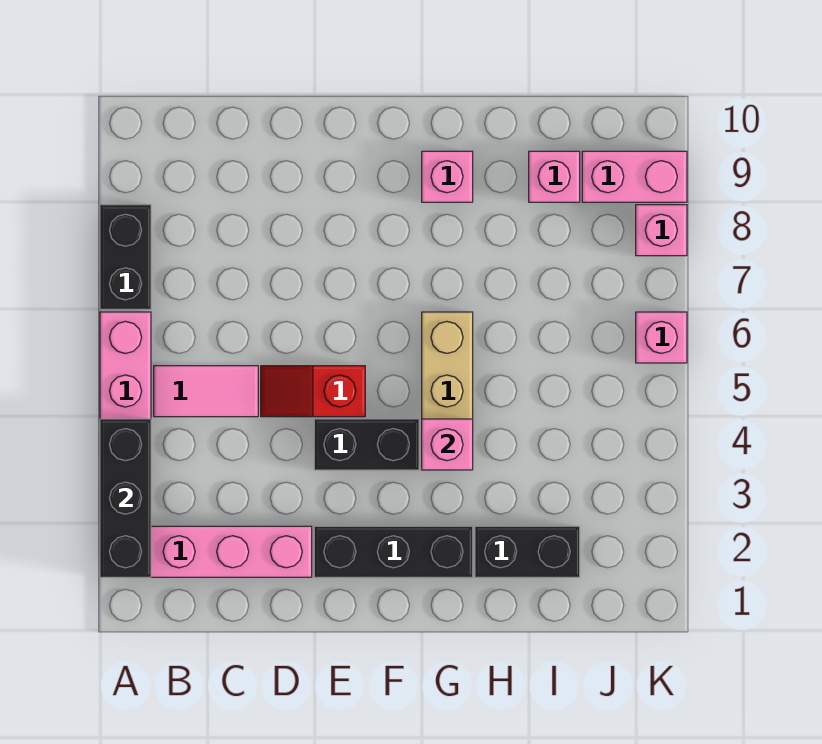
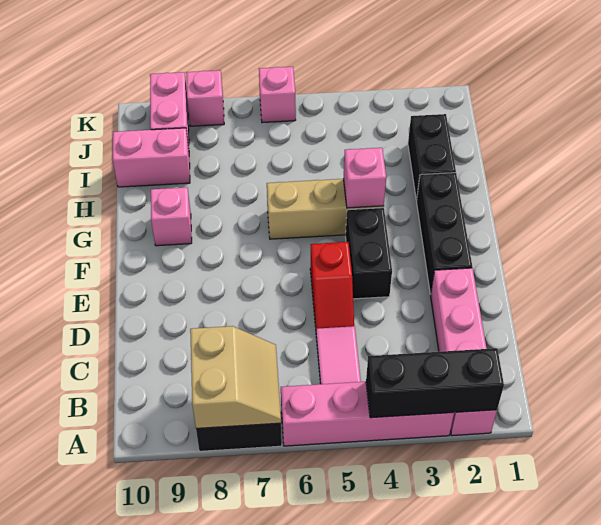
none -> tan slope A7:B8 level 2 top 8
pink brick I9 level 1 -> pink brick I9:I10 level 1

